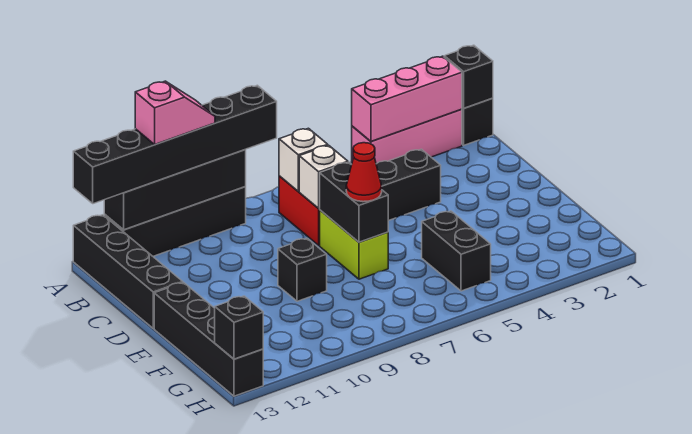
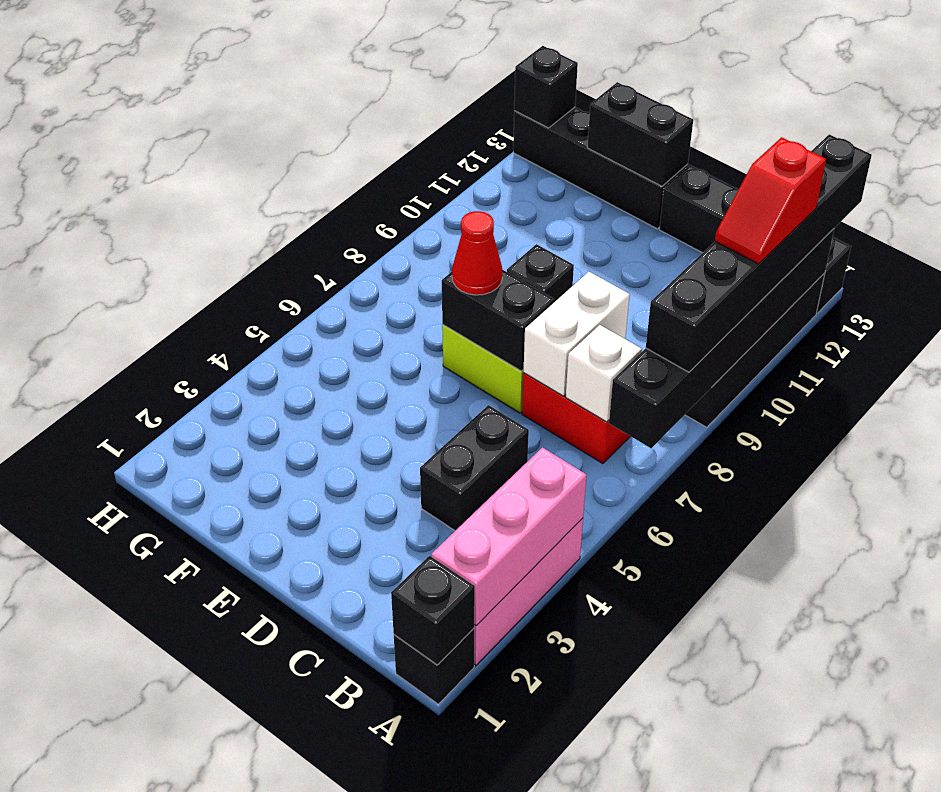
black brick A9:A12 level 2 -> black brick A7:A12 level 2
pink slope A10:A11 level 4 top 11 -> red slope A10:A11 level 4 top 11
white brick C7 level 2 -> white brick C7:C8 level 2
black brick F5:G5 level 1 -> black brick E13:F13 level 2

